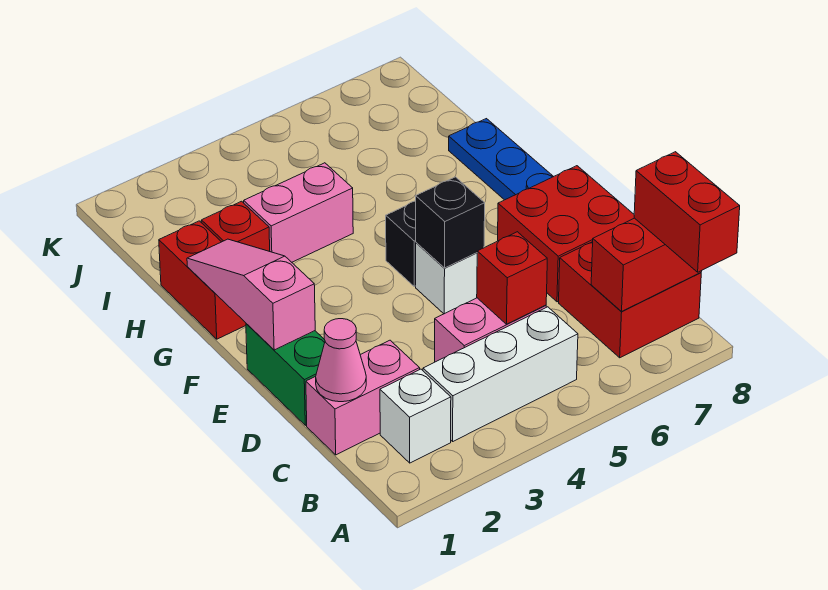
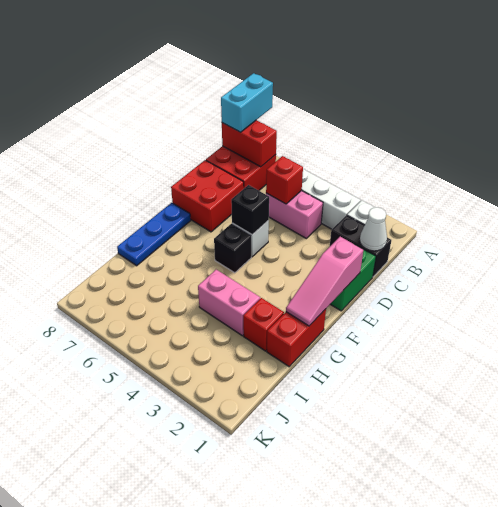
red brick A8:B8 level 3 -> cyan brick A8:B8 level 3
pink brick C1:C2 level 1 -> black brick C1:C2 level 1
pink cone C1 level 2 -> white cone C1 level 2

